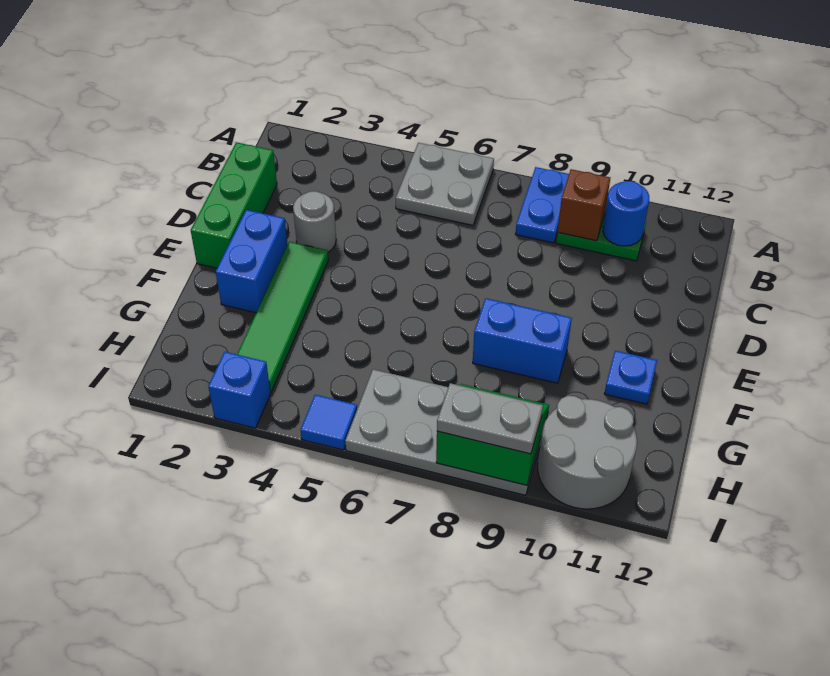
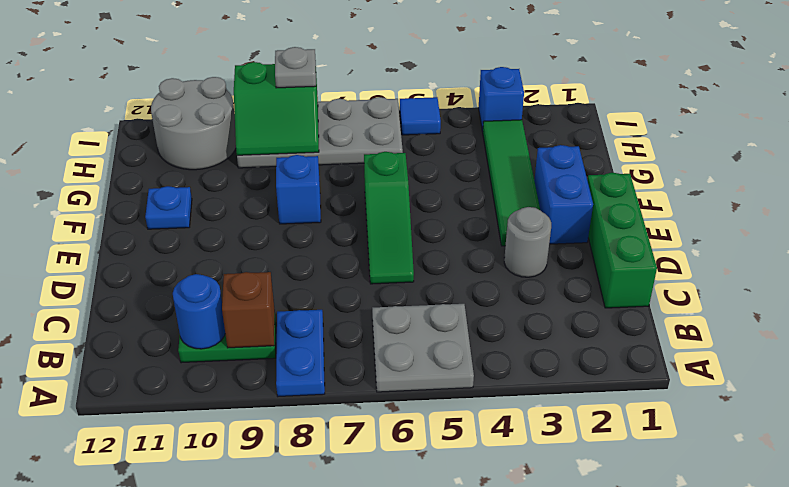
none -> green slope D6:F6 level 1 top F
blue brick F8:F9 level 1 -> blue brick F8 level 1
grey plate I8:I9 level 3 -> grey plate I8 level 3

